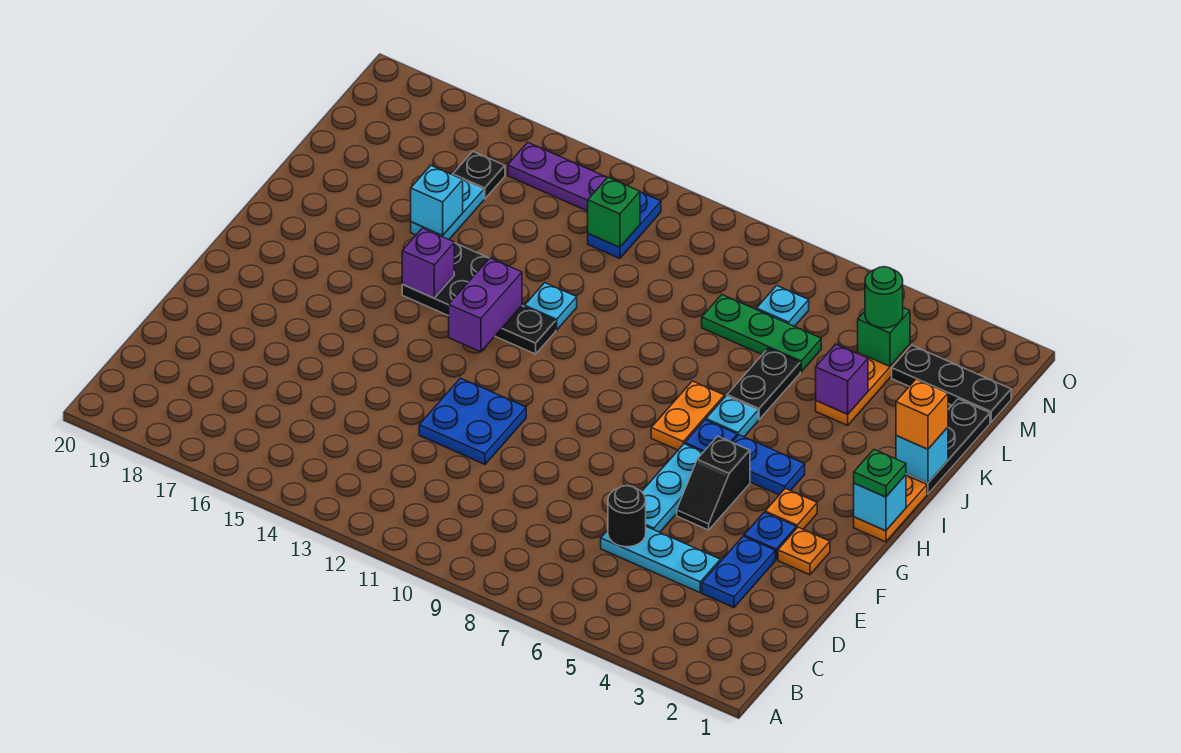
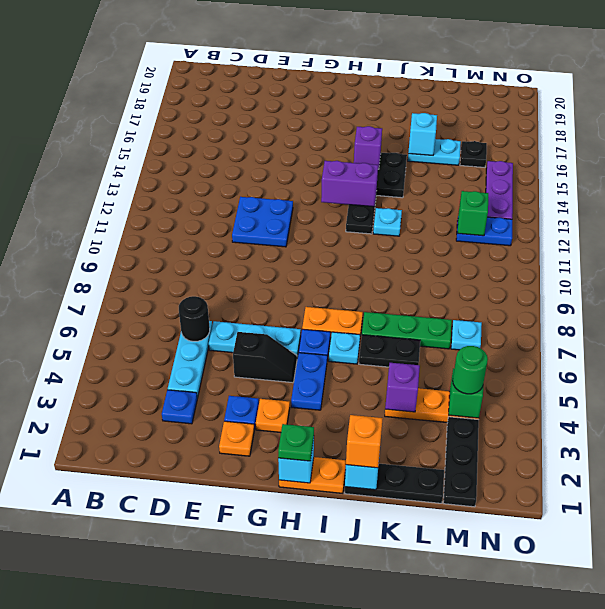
blue plate D3:E3 level 1 -> blue plate D3 level 1
black slope F5:G5 level 1 top G -> black slope F5:G5 level 1 top F
green plate L6:L8 level 1 -> green plate J7:L7 level 1

